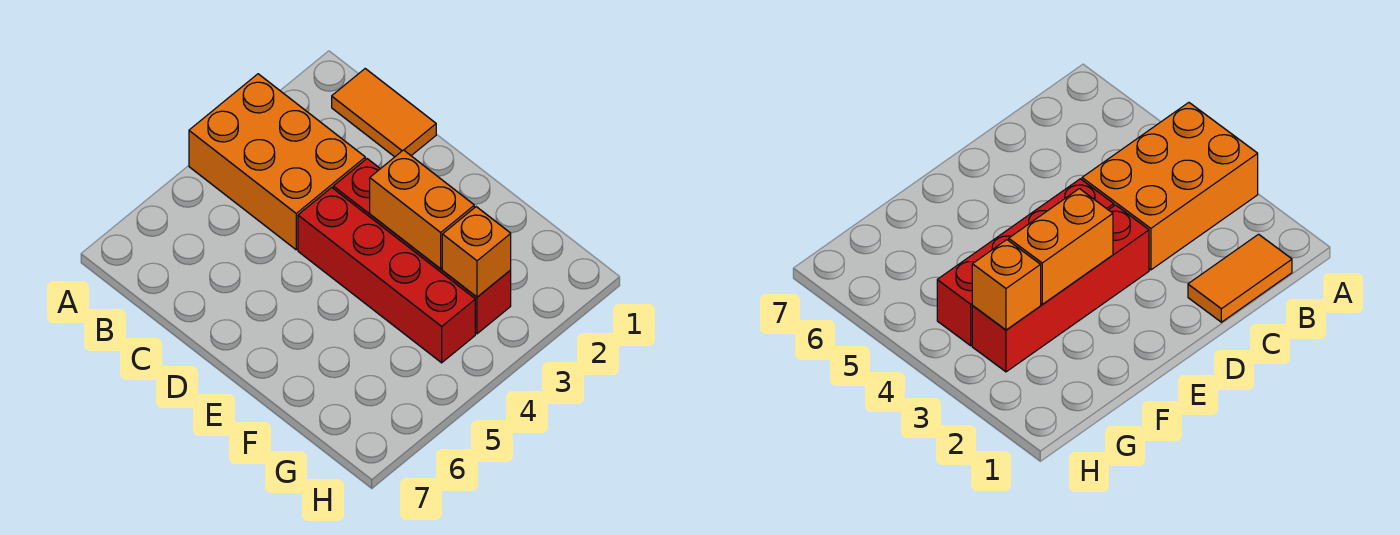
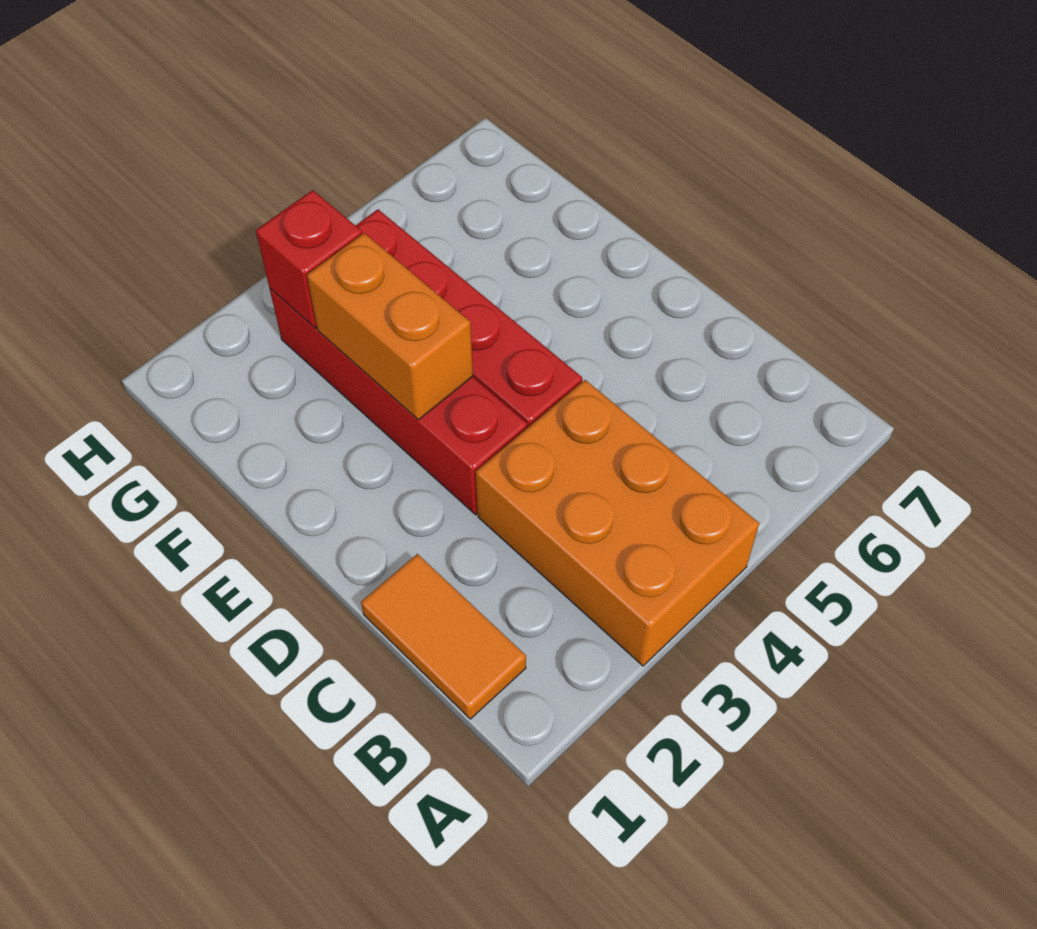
orange brick G3 level 2 -> red brick G3 level 2

